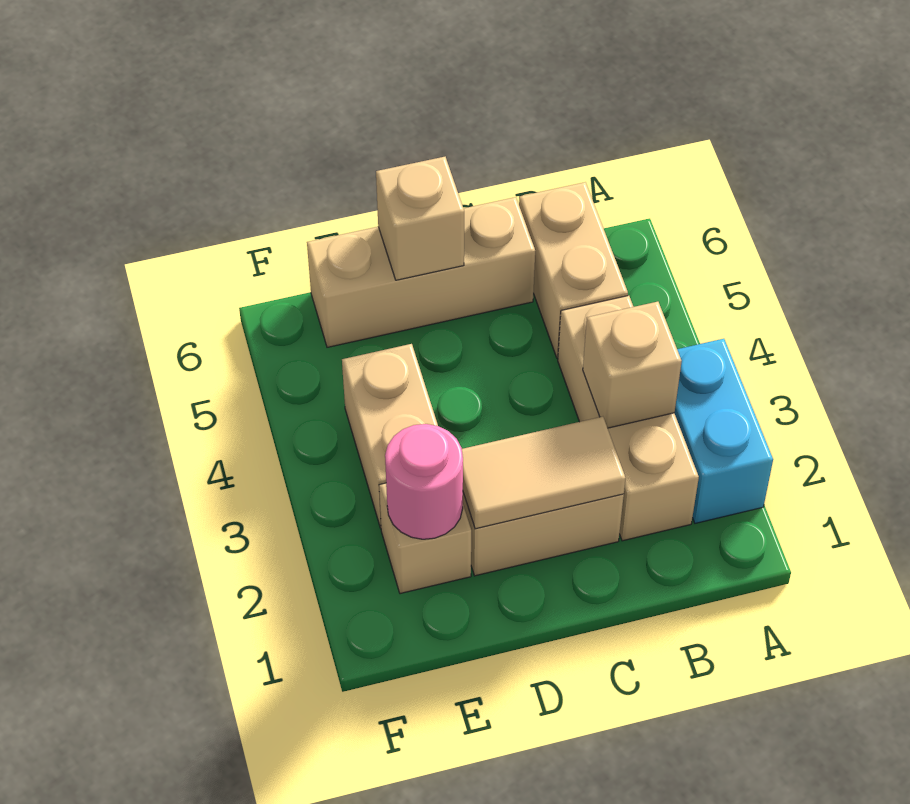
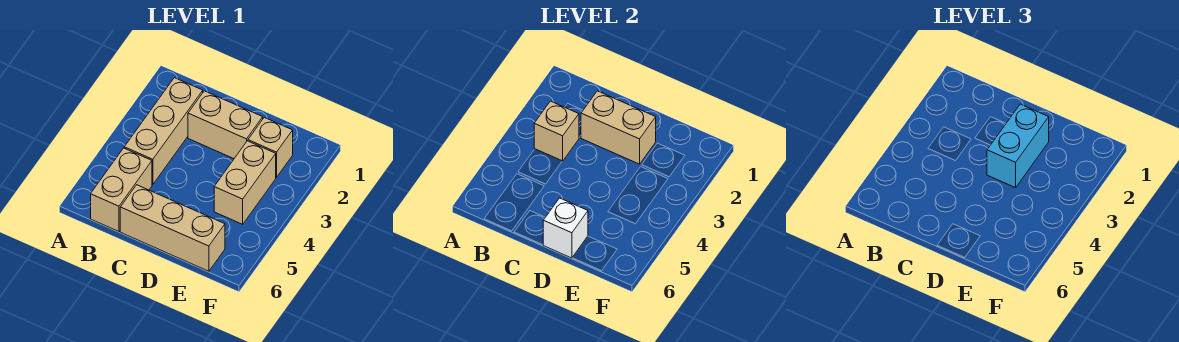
cyan brick A2:A3 level 1 -> cyan brick D2:D3 level 3
tan tile C2:D2 level 2 -> tan brick C2:D2 level 2
tan brick D6 level 2 -> white brick D6 level 2
pink round brick E2 level 2 -> none

